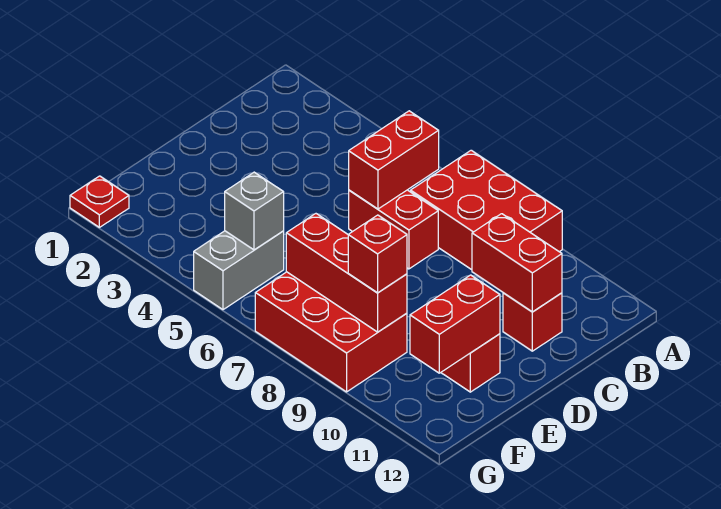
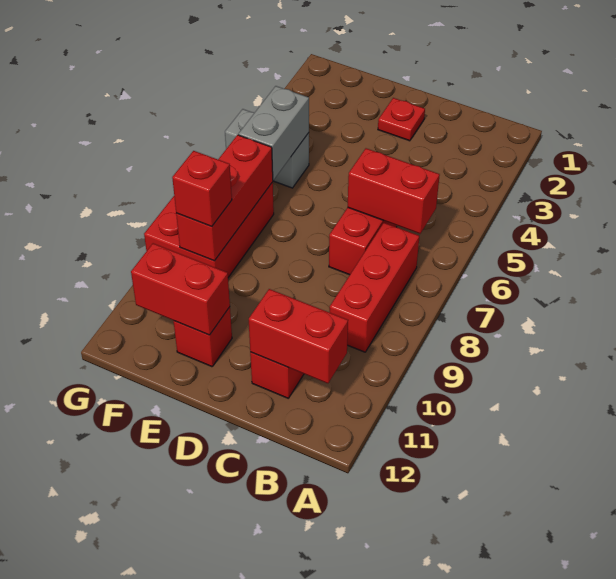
red brick A7:B9 level 1 -> red brick B7:B9 level 1
red brick C10:C11 level 2 -> red brick B11:C11 level 2
grey brick F5 level 2 -> grey brick F5:F6 level 2
red plate G1 level 1 -> red plate D2 level 1

